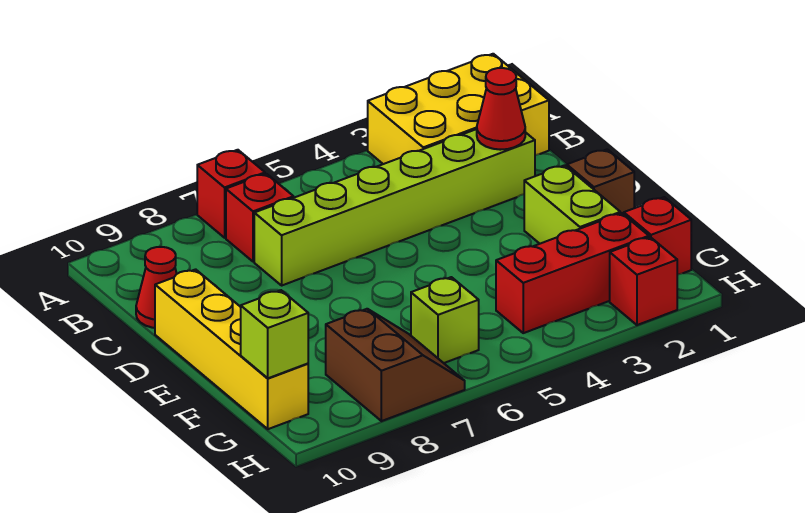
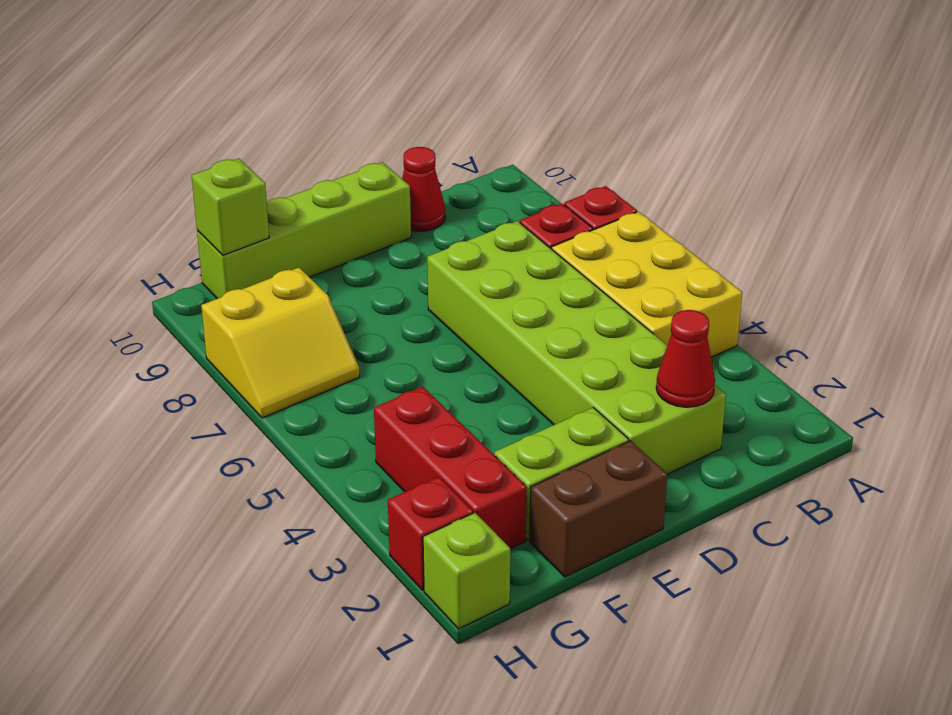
yellow brick A1:B3 level 1 -> yellow brick A4:B6 level 1
lime brick C2:C7 level 1 -> lime brick C2:D7 level 1
yellow brick D10:G10 level 1 -> lime brick D10:G10 level 1
brown brick E1 level 1 -> brown brick E1:F1 level 1
red brick G1 level 1 -> none
lime brick G6 level 1 -> lime brick H1 level 1
brown slope G7:H8 level 1 top 8 -> yellow slope G7:H8 level 1 top 8

